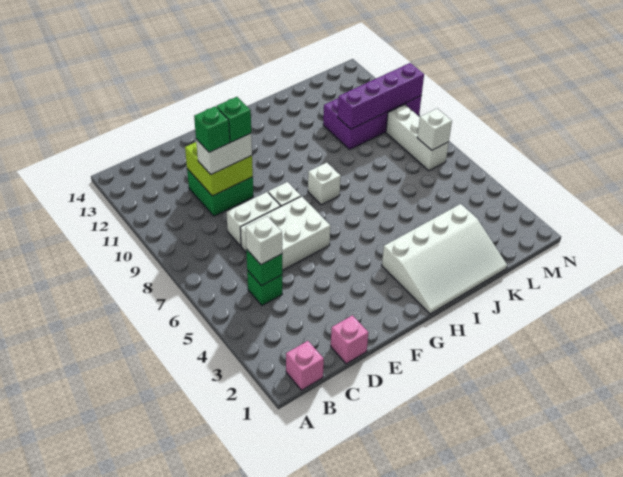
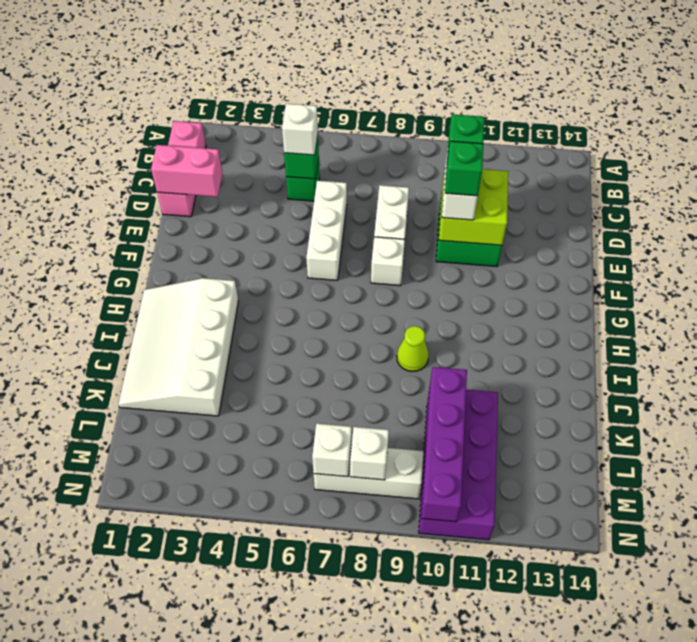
none -> pink brick D1:D2 level 2
white brick D6:F7 level 1 -> white brick D6:F6 level 1
white brick H8 level 1 -> white brick M8 level 2
none -> lime cone I9 level 1

